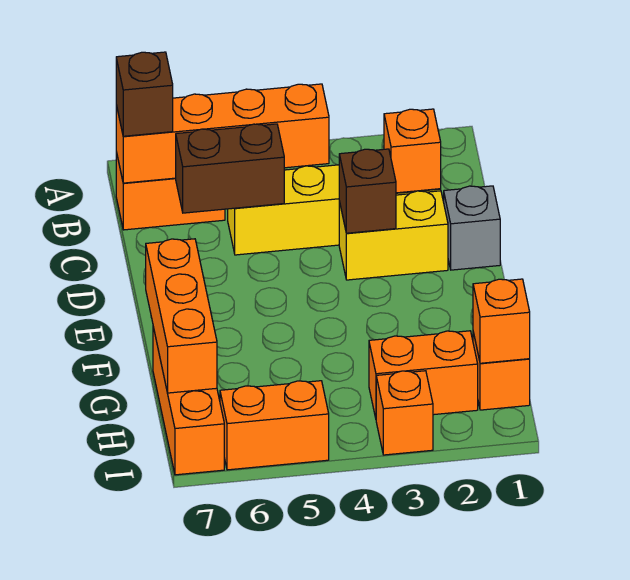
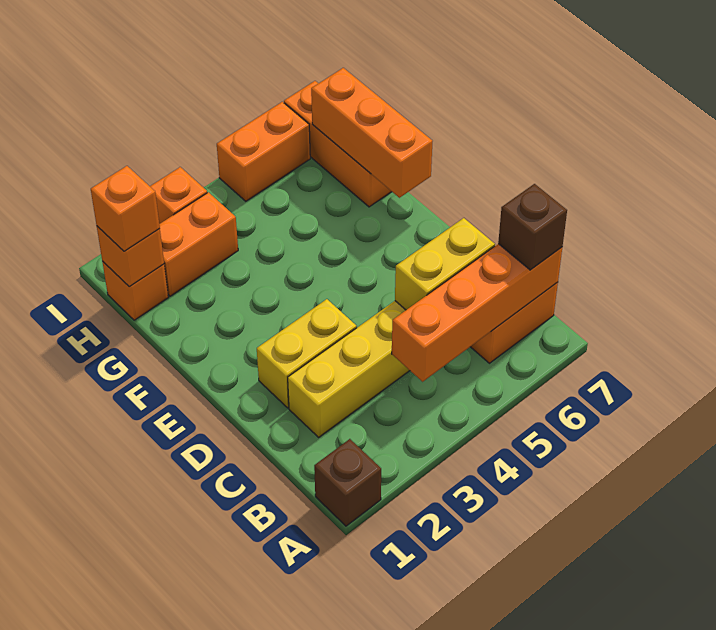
orange brick C2 level 2 -> orange brick H1 level 3
brown brick C5:C6 level 2 -> yellow brick C5:C6 level 2
grey brick D1 level 1 -> none
brown brick D3 level 2 -> brown brick A1 level 1

